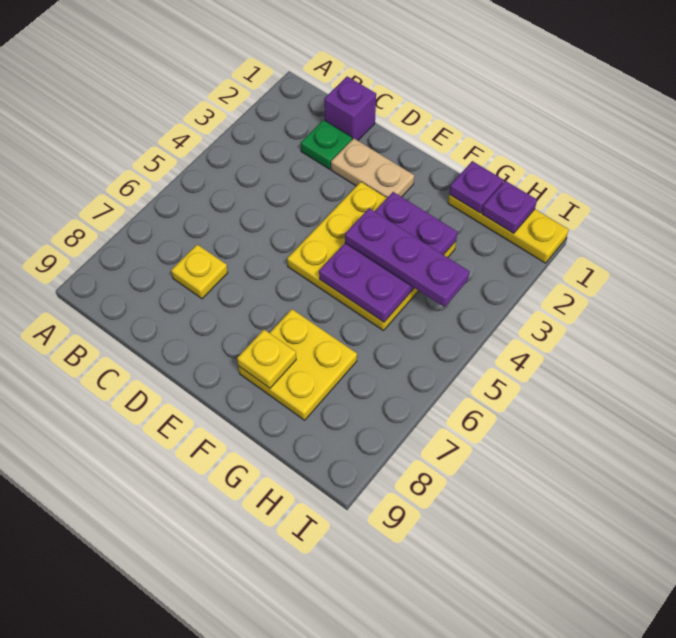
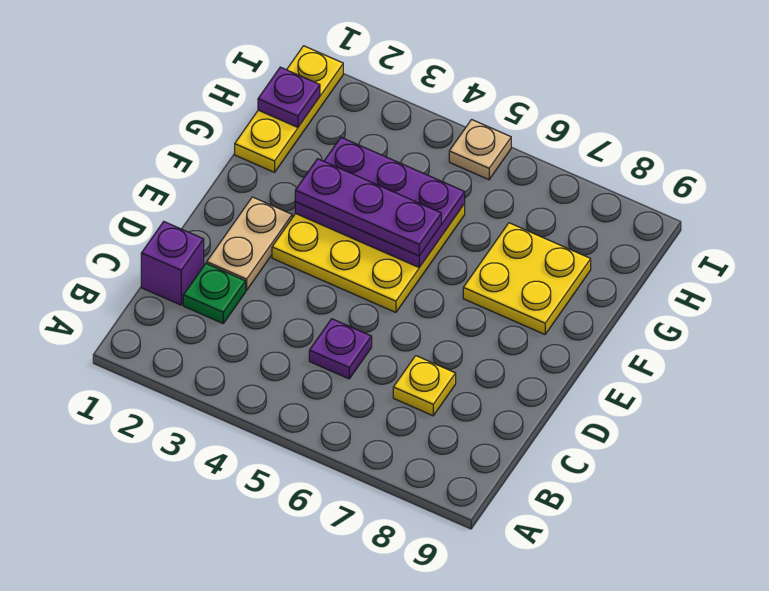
purple plate F4:H4 level 3 -> purple plate F3:F5 level 3
yellow plate F8 level 2 -> none
purple plate G1 level 2 -> purple plate C5 level 1
none -> tan plate I5 level 1

